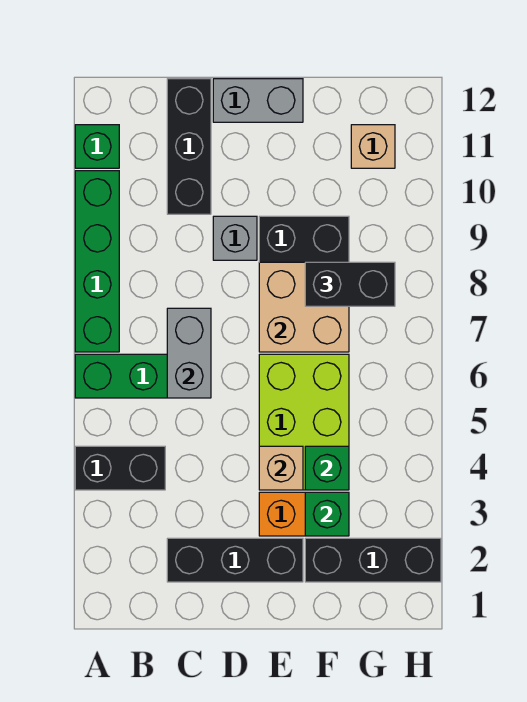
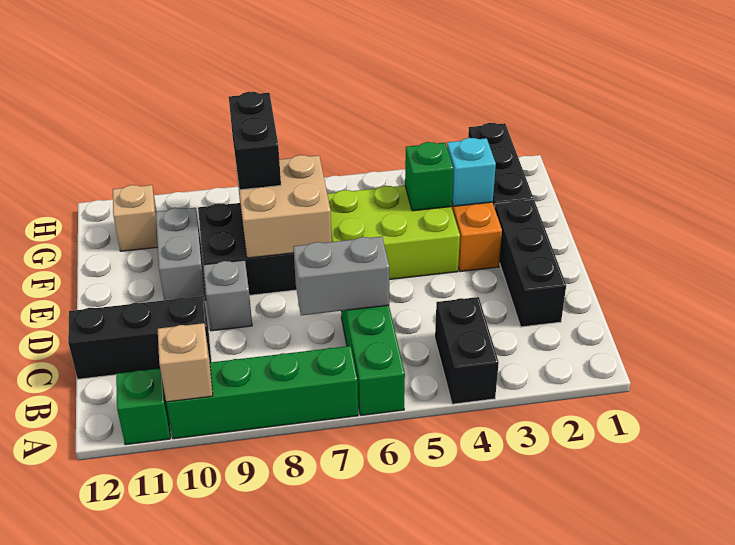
grey brick D12:E12 level 1 -> grey brick E10:F10 level 1
tan brick E4 level 2 -> tan brick A10 level 2
green brick F3 level 2 -> cyan brick F3 level 2

